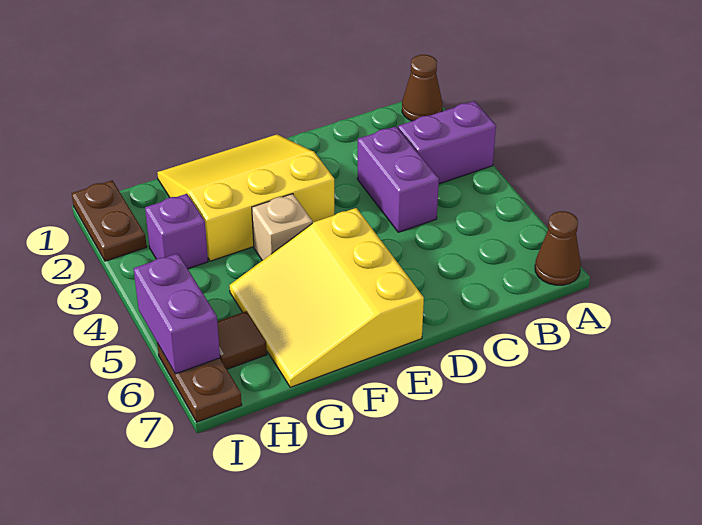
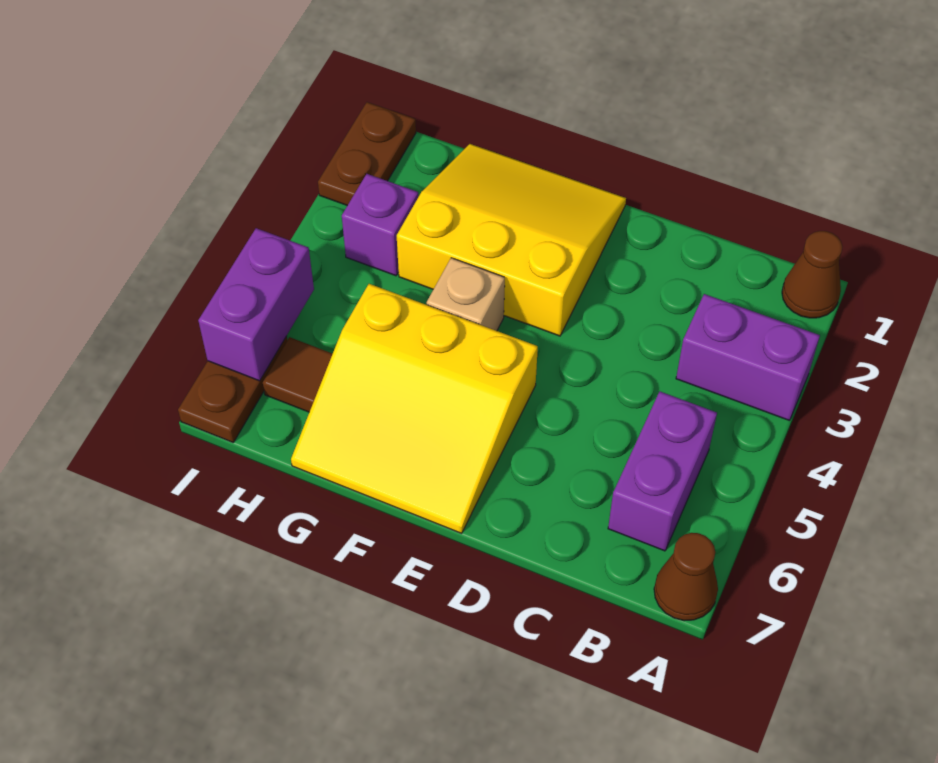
purple brick C3:C4 level 1 -> purple brick B5:B6 level 1
yellow slope E5:G7 level 1 top E -> yellow slope E5:G7 level 1 top 5

